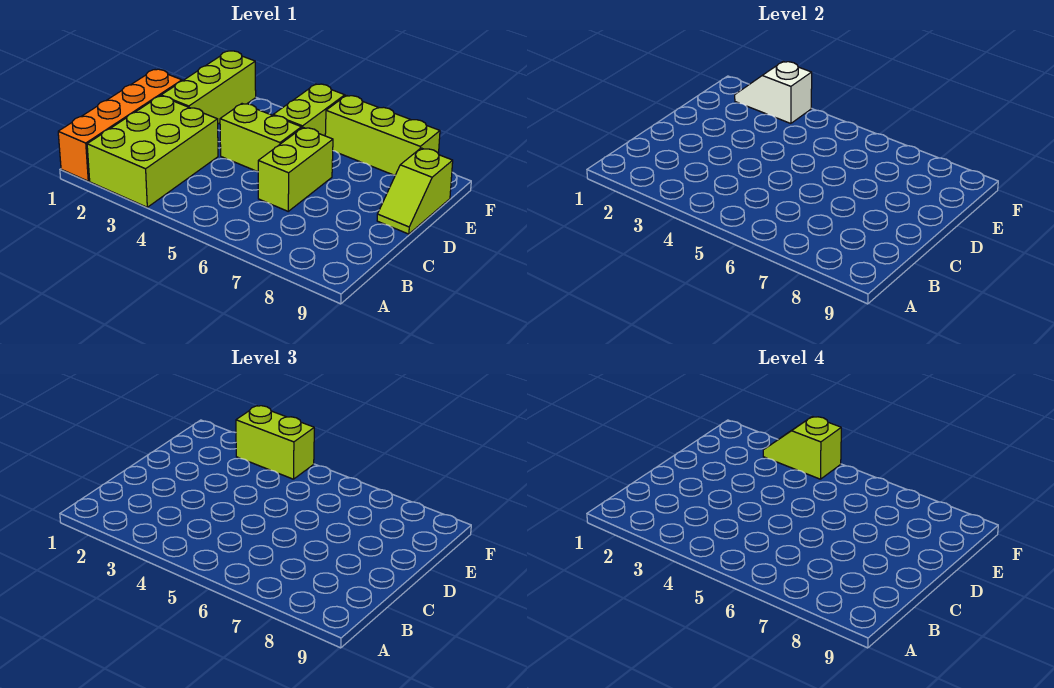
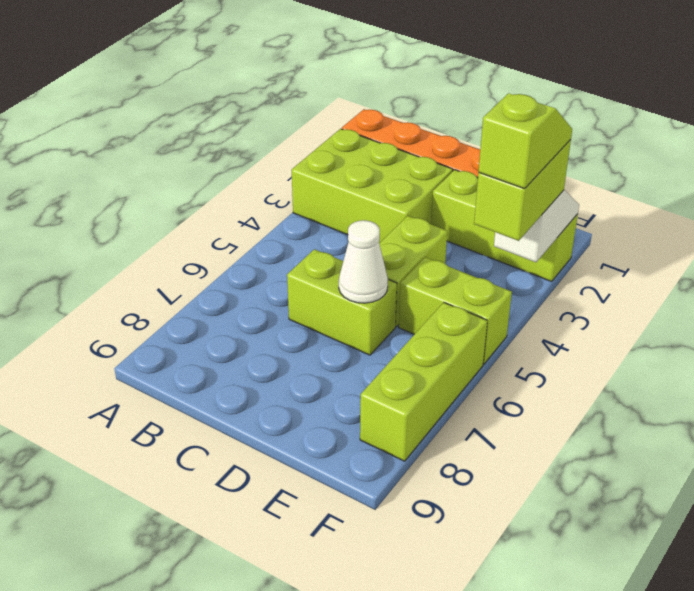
none -> white cone D6 level 2
lime slope D9:E9 level 1 top E -> none

